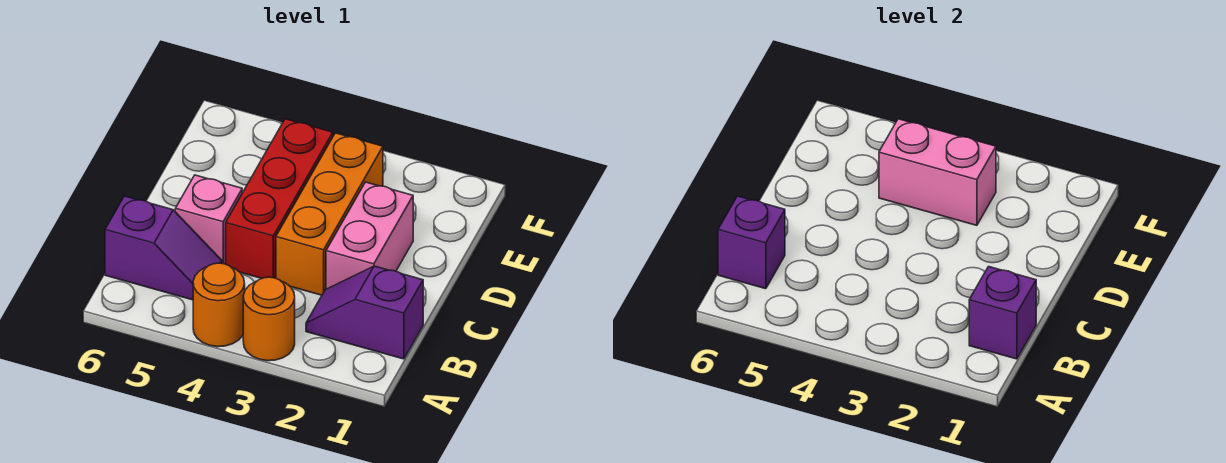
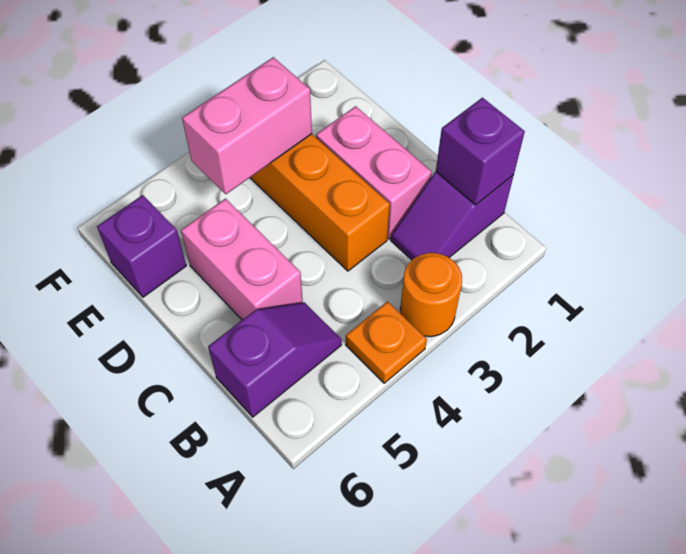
orange round brick A4 level 1 -> orange plate A4 level 1
purple brick B6 level 2 -> purple brick E6 level 1
red brick C4:E4 level 1 -> none
pink brick C5 level 1 -> pink brick C5:D5 level 1

